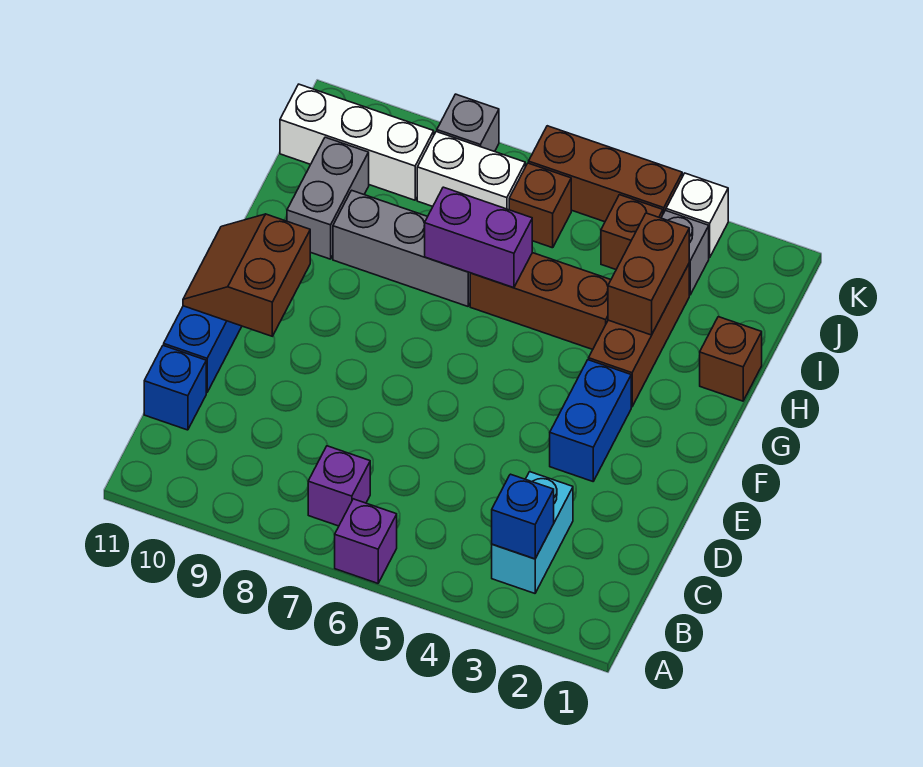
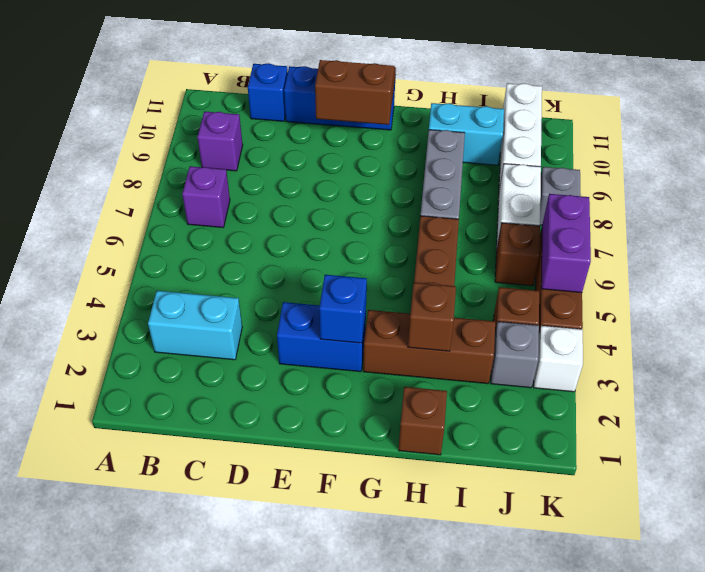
purple brick A6 level 1 -> purple brick B9 level 1
blue brick B3 level 2 -> blue brick F3 level 2
brown brick H3:I3 level 2 -> brown brick H3 level 2
purple brick H6:H7 level 2 -> purple brick K5:K6 level 2
grey brick H10:I10 level 1 -> cyan brick H10:I10 level 1

